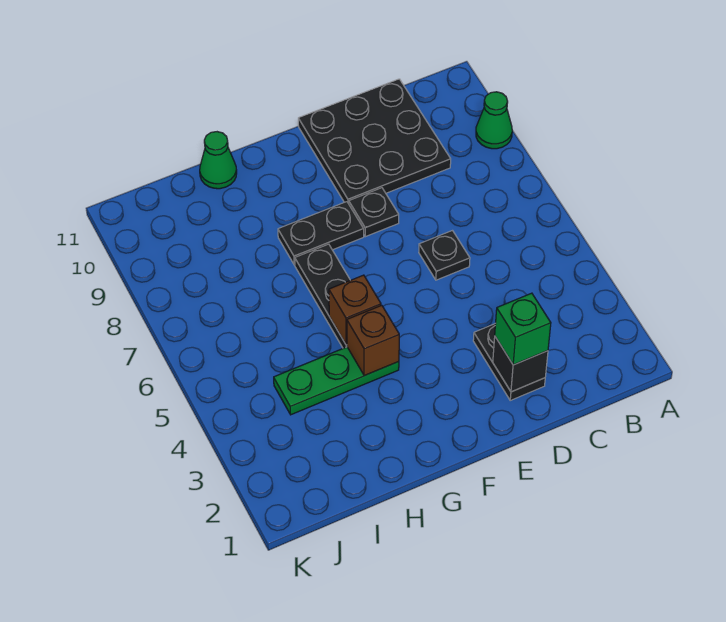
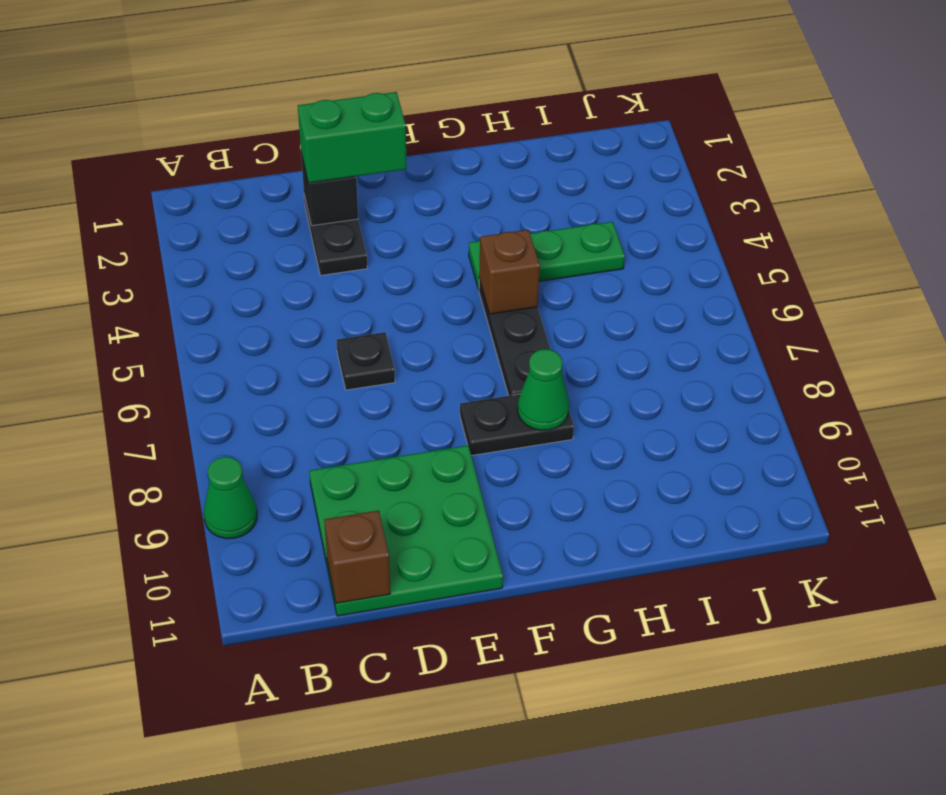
black plate C9:E11 level 1 -> green plate C9:E11 level 1
green brick D2 level 3 -> green brick D2:E2 level 3
black plate E8 level 1 -> none
brown brick G4 level 2 -> brown brick C11 level 2
green cone H11 level 1 -> green cone G8 level 2

